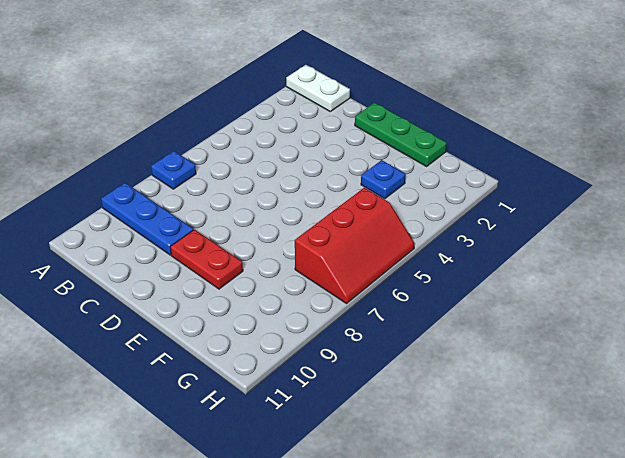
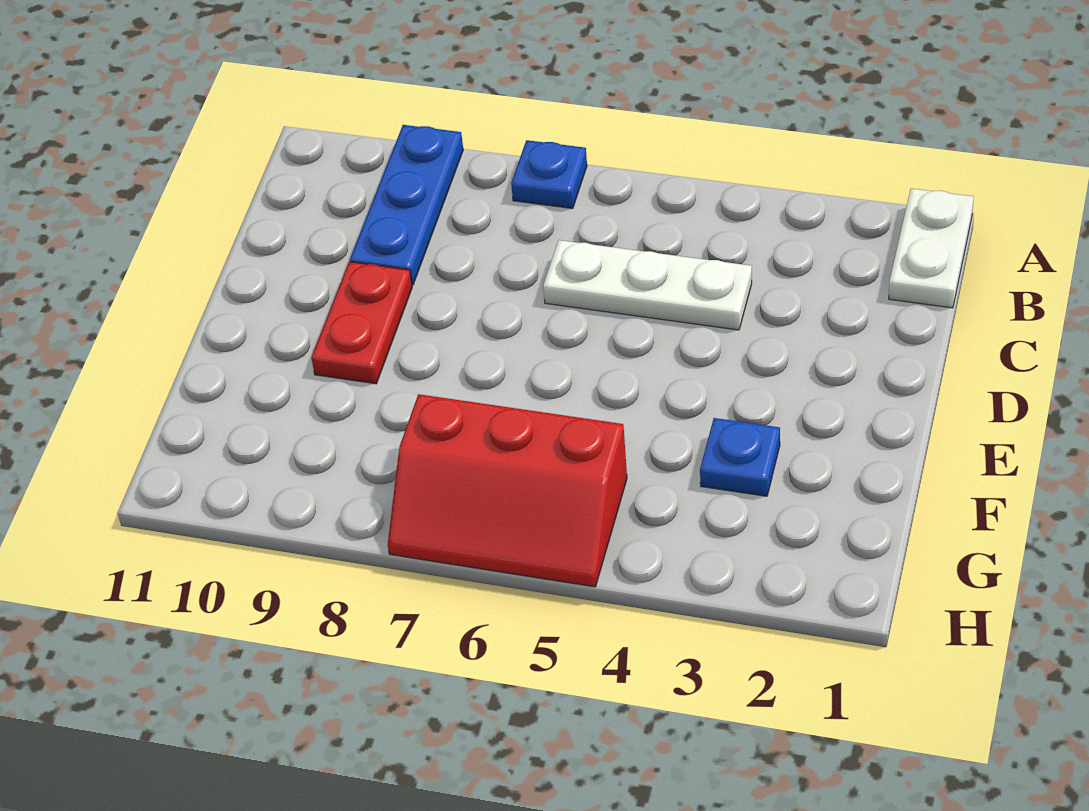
none -> white plate C4:C6 level 1
green plate D1:F1 level 1 -> none

